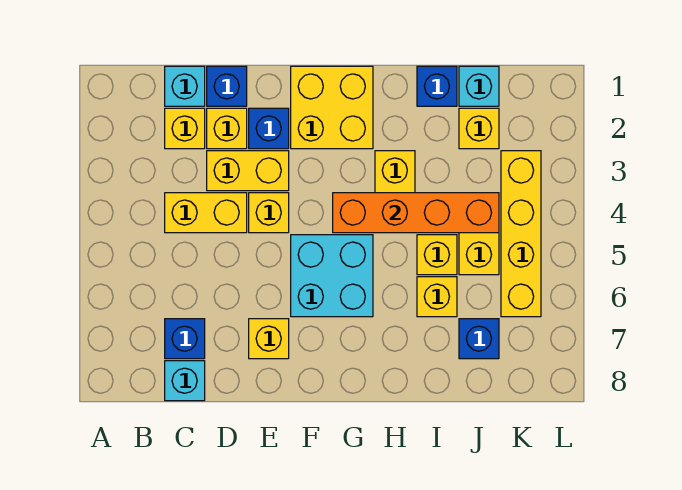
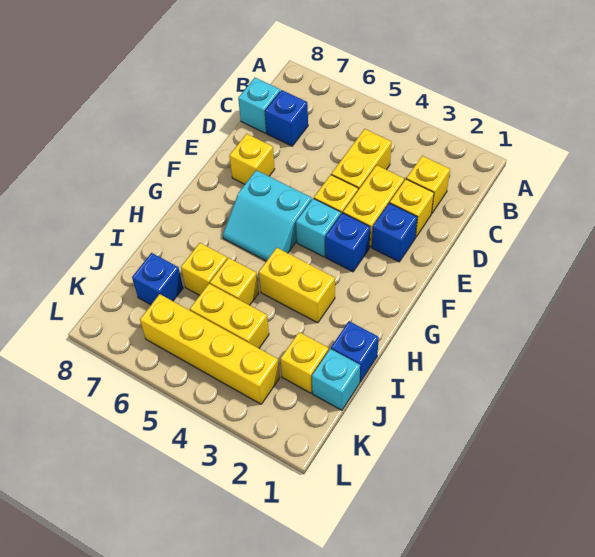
cyan brick C1 level 1 -> cyan brick F4 level 1
blue brick D1 level 1 -> blue brick F3 level 1
yellow brick F1:G2 level 1 -> none
cyan brick F5:G6 level 1 -> cyan slope F5:G6 level 1 top F
orange brick G4:J4 level 2 -> none

